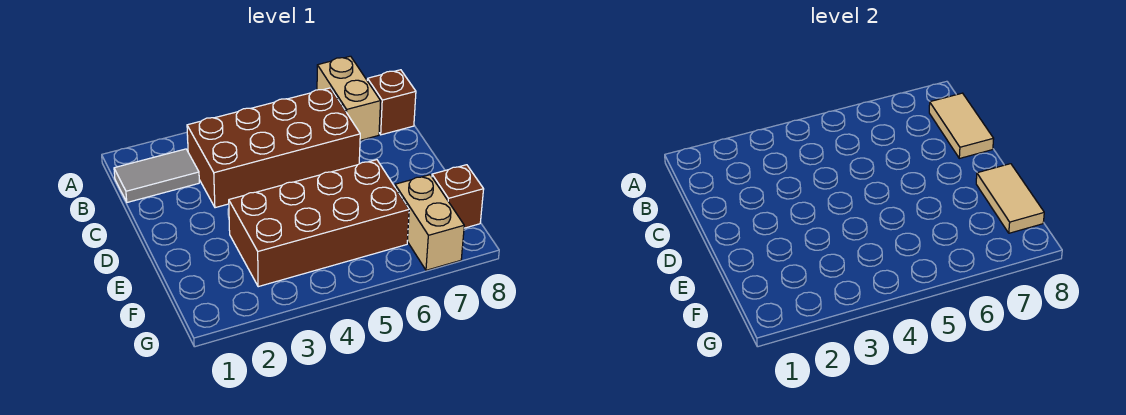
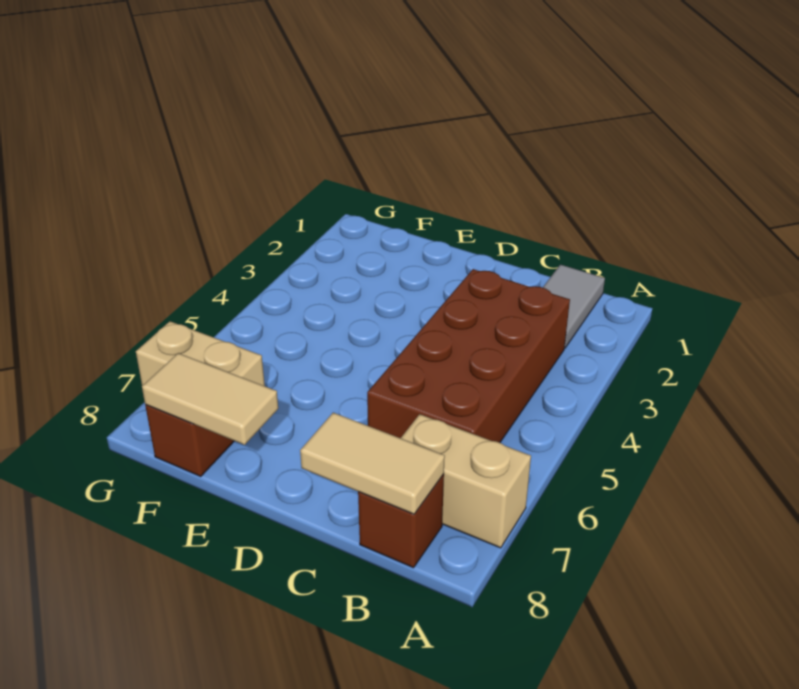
brown brick E3:F6 level 1 -> none

